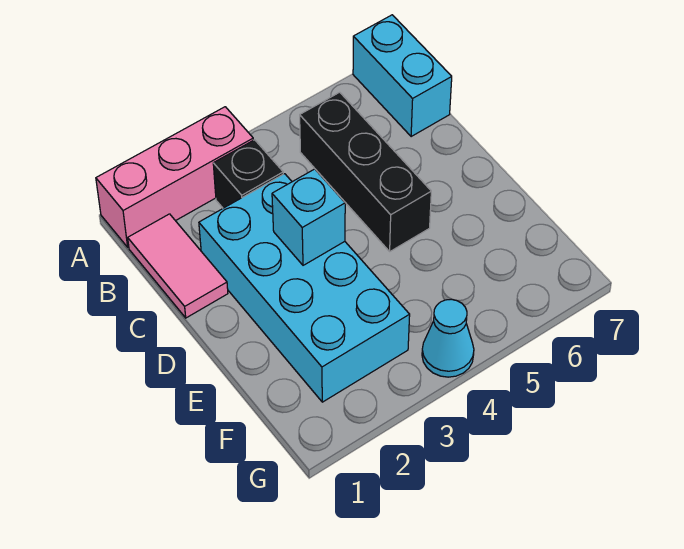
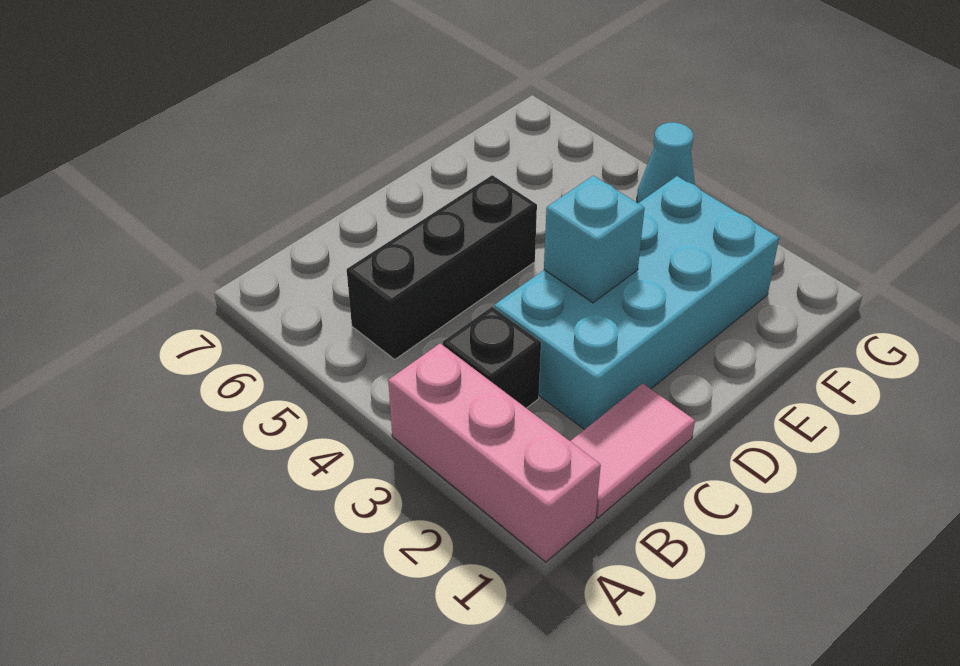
cyan brick A7:B7 level 1 -> none

